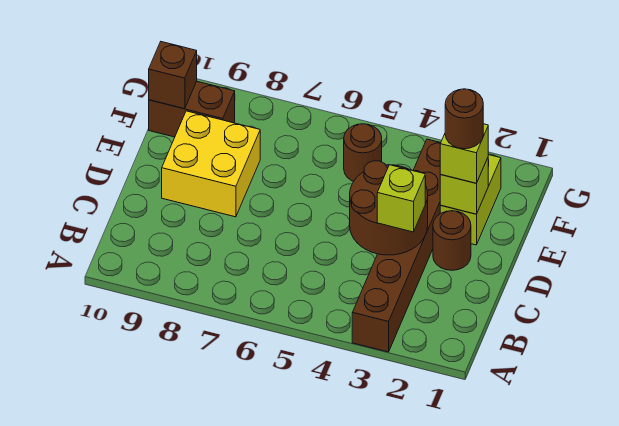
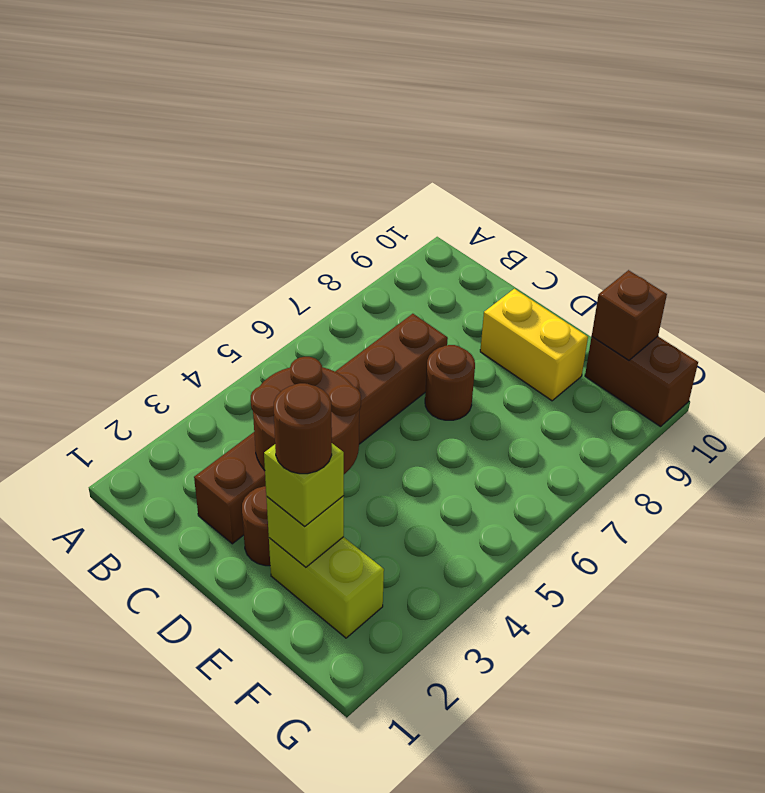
brown brick A3:F3 level 1 -> brown brick C2:C7 level 1
lime brick C3 level 3 -> none
yellow brick D8:E9 level 1 -> yellow brick D9:E9 level 1
brown round brick F5 level 1 -> brown round brick D7 level 1
brown brick F9:F10 level 1 -> brown brick F10:G10 level 1

